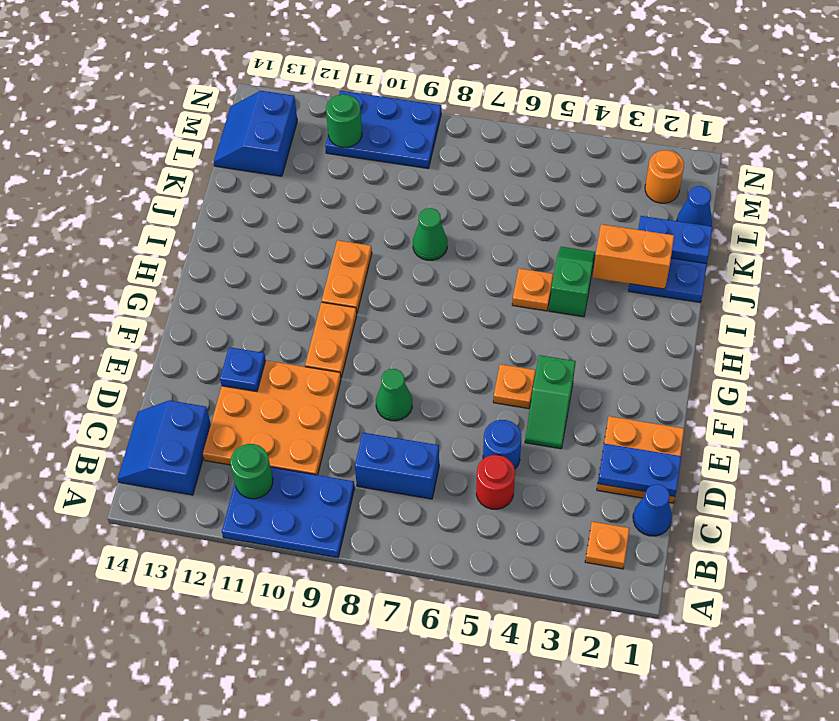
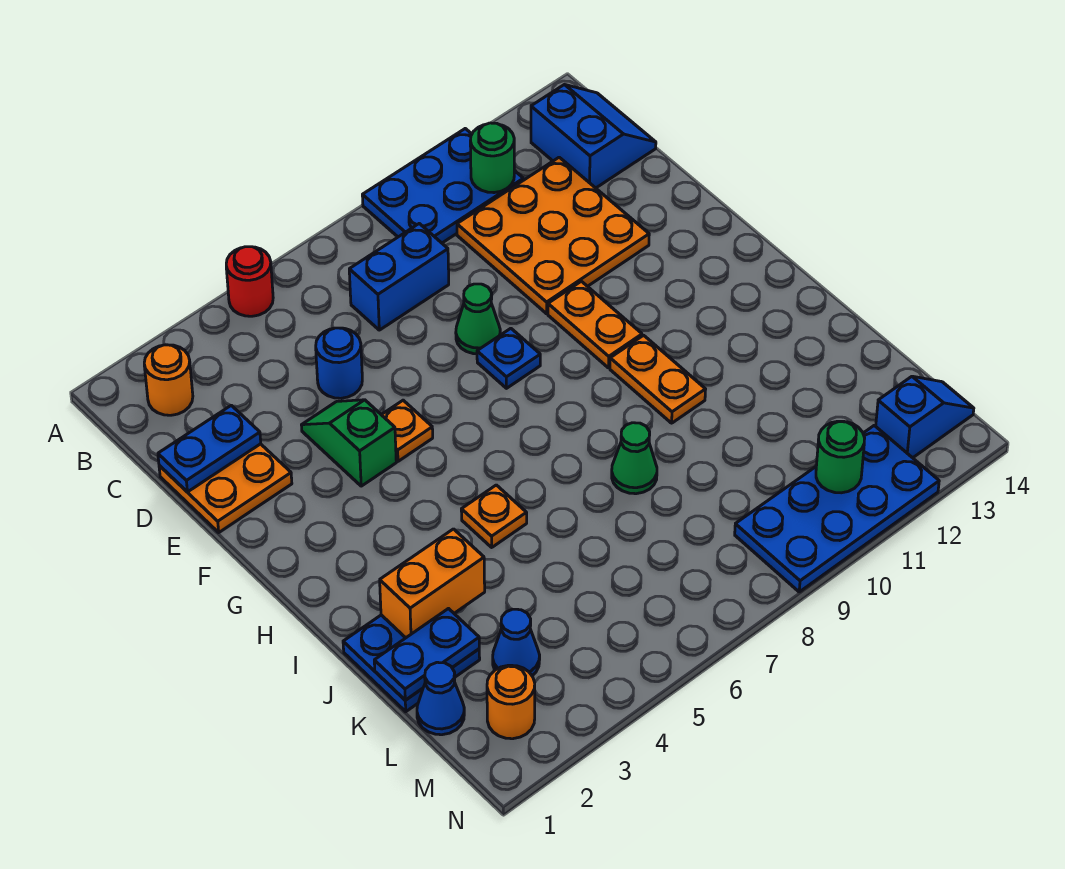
orange plate B2 level 1 -> orange round brick B2 level 1
blue cone C1 level 1 -> blue cone L3 level 1
red round brick C5 level 1 -> red round brick A5 level 1
blue plate E12 level 2 -> blue plate F8 level 1
green slope I4:J4 level 1 top I -> none
blue slope L13:M14 level 1 top 13 -> blue slope M13:M14 level 1 top 13
blue plate M9:N11 level 1 -> blue plate M9:N12 level 1

